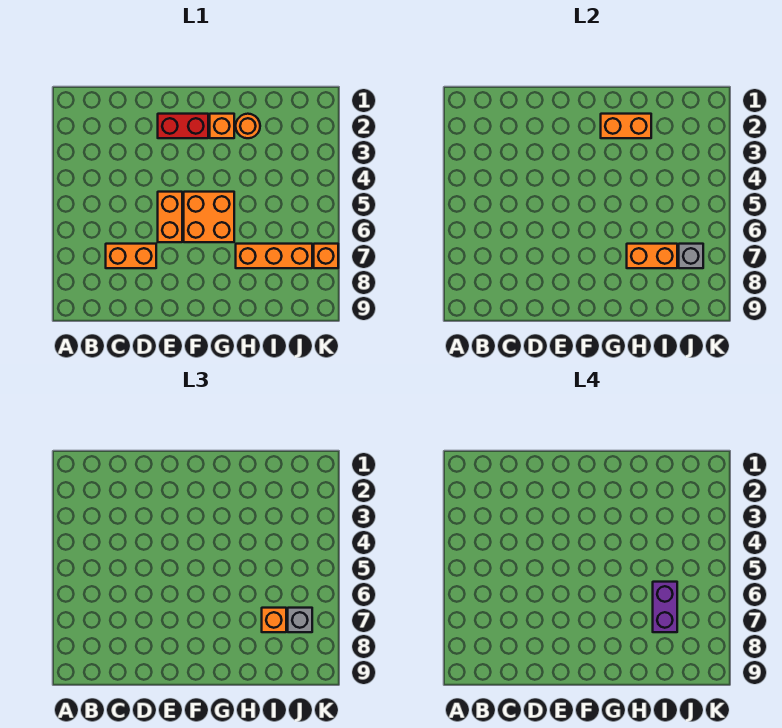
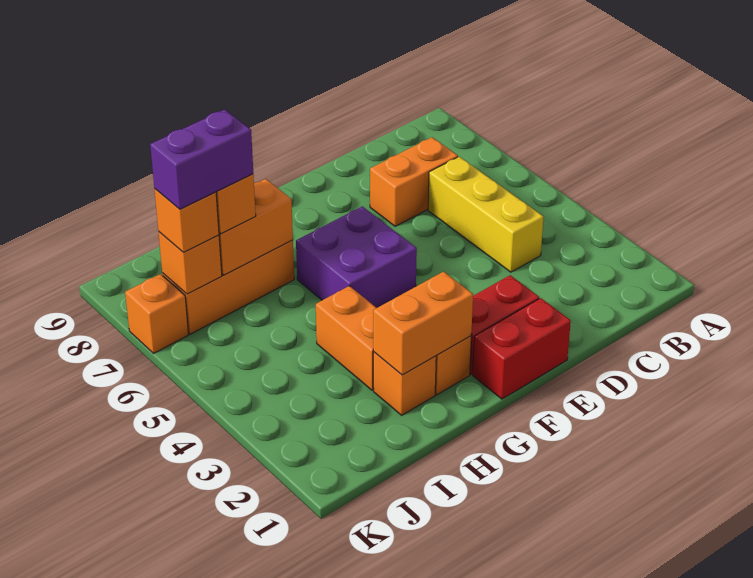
none -> yellow brick C4:C6 level 1
none -> red brick E1:F1 level 1
orange brick E5:E6 level 1 -> orange brick H3:H4 level 1
orange brick F5:G6 level 1 -> purple brick F5:G6 level 1
orange round brick H2 level 1 -> orange brick H2 level 1
purple brick I6:I7 level 4 -> purple brick I7:J7 level 4
grey brick J7 level 2 -> orange brick J7 level 2
grey brick J7 level 3 -> orange brick J7 level 3

